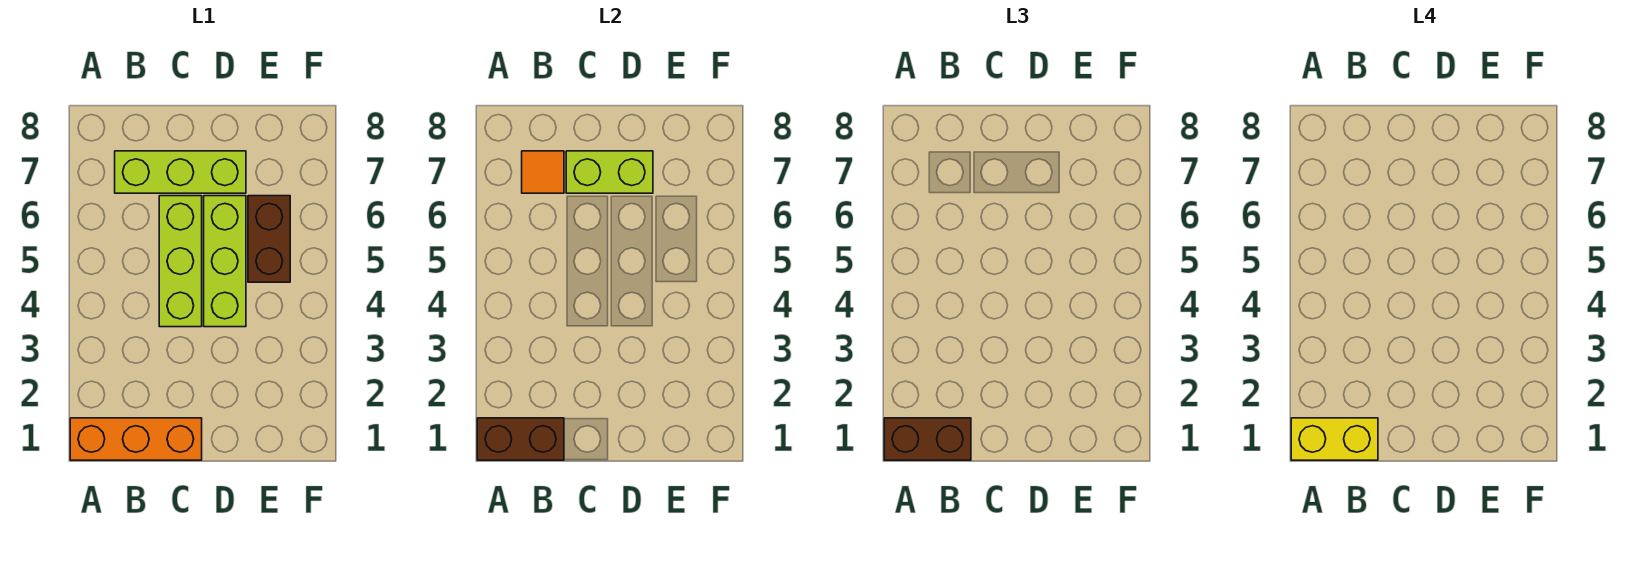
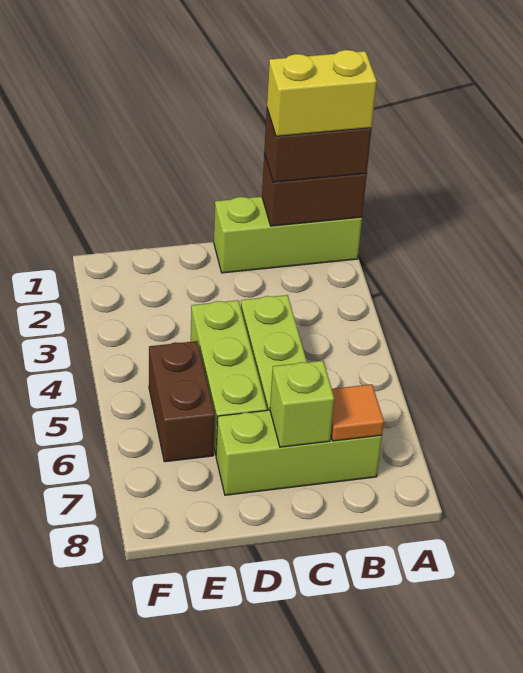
orange brick A1:C1 level 1 -> lime brick A1:C1 level 1
lime brick C7:D7 level 2 -> lime brick C7 level 2

